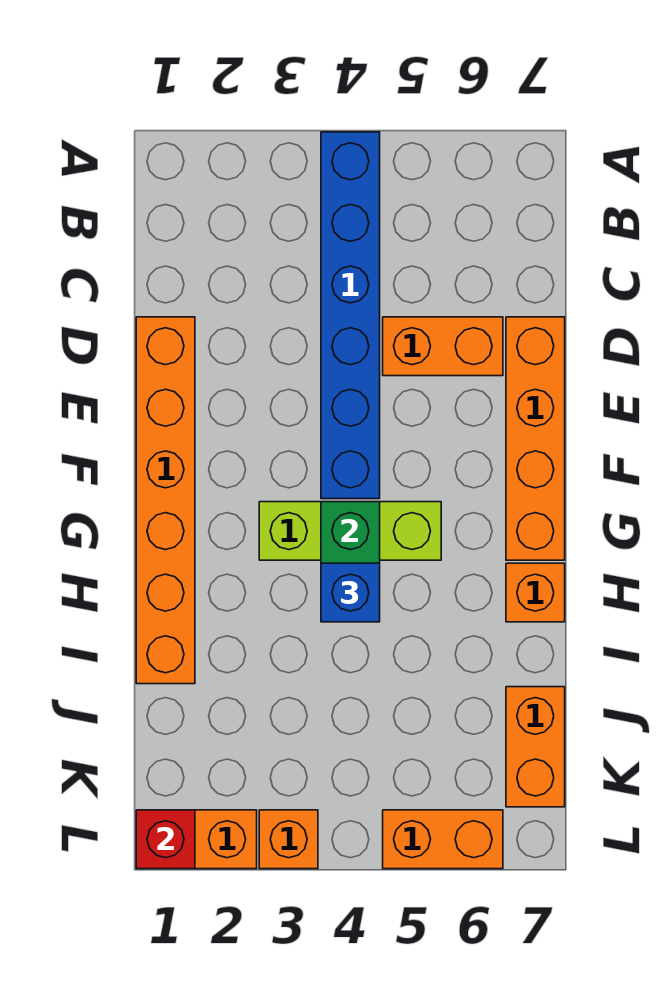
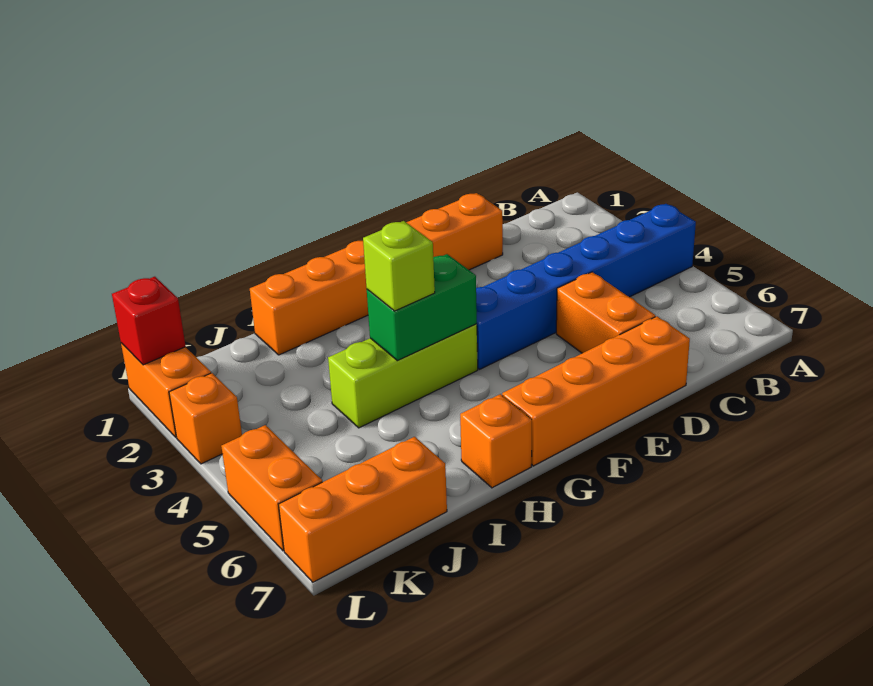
lime brick G3:G5 level 1 -> lime brick G4:I4 level 1
blue brick H4 level 3 -> lime brick H4 level 3
orange brick J7:K7 level 1 -> orange brick J7:L7 level 1

